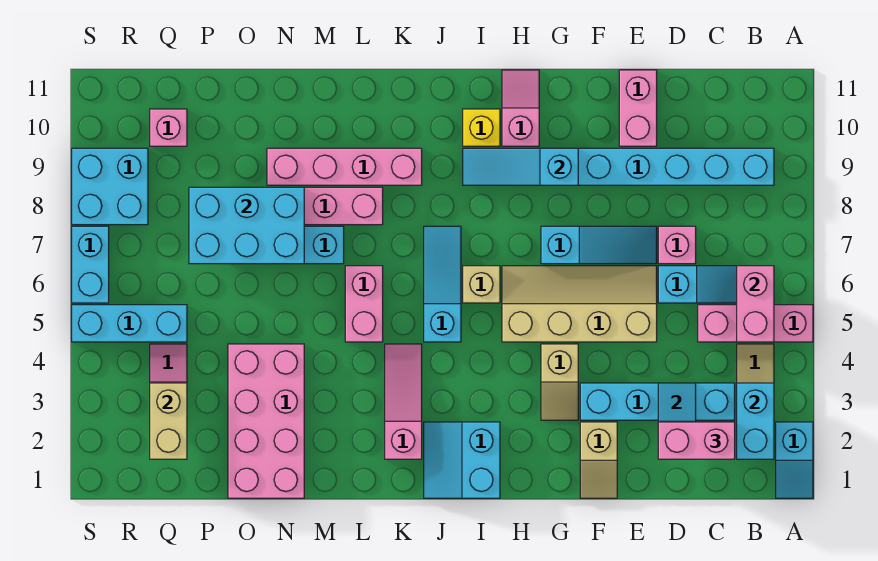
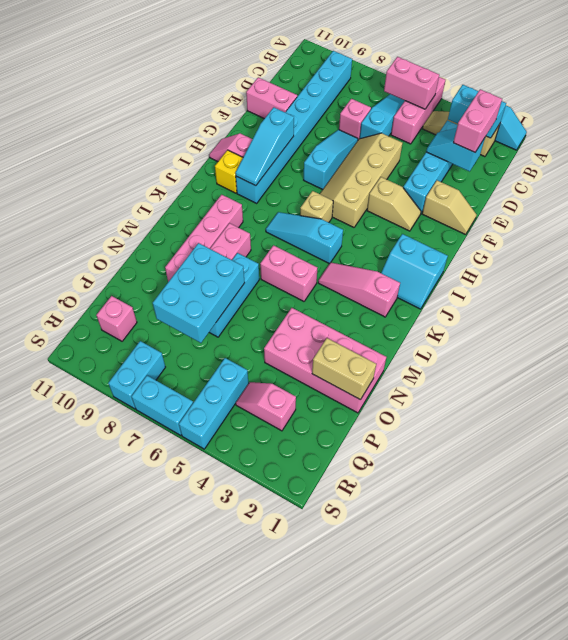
tan brick Q2:Q3 level 2 -> tan brick O1:O2 level 2
cyan brick R8:S9 level 1 -> cyan brick R8:S8 level 1

